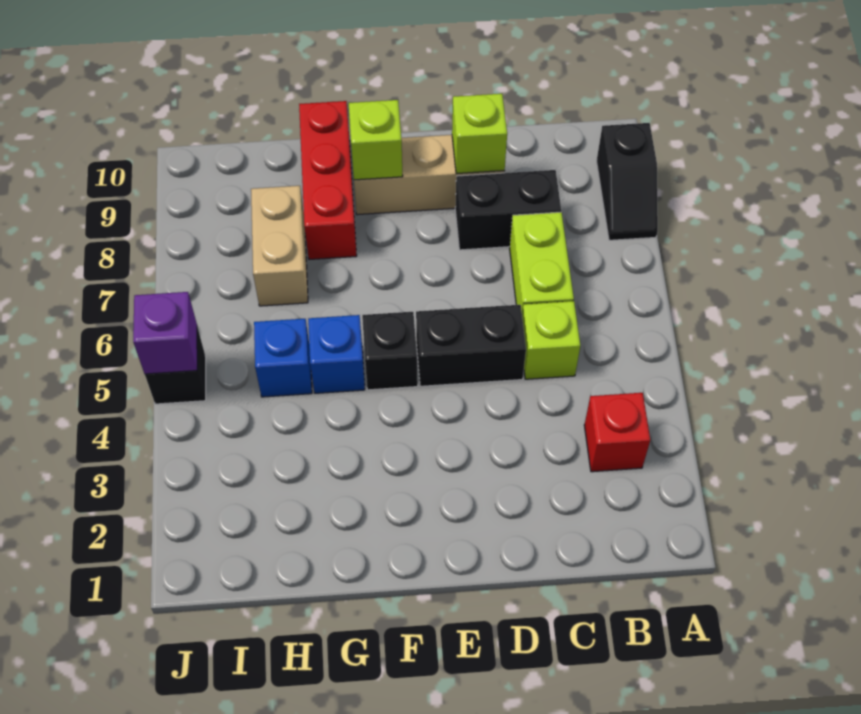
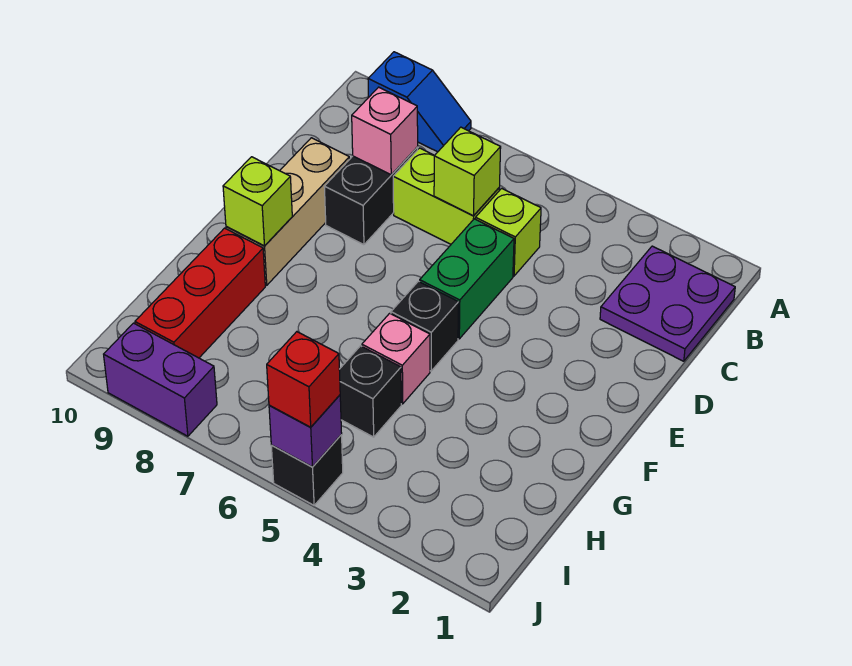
black slope A8:A9 level 1 top 9 -> blue slope A8:A9 level 1 top 9
none -> purple plate B1:C2 level 1
red brick B3 level 1 -> red brick J5 level 3
none -> pink brick C8 level 2
black brick D5:E5 level 1 -> green brick D5:E5 level 1
lime brick D9 level 2 -> lime brick C6 level 2
blue brick G5 level 1 -> pink brick G5 level 1
red brick G8:G10 level 1 -> red brick G9:I9 level 1
blue brick H5 level 1 -> black brick H5 level 1
tan brick H7:H8 level 1 -> none
none -> purple brick J8:J9 level 1

